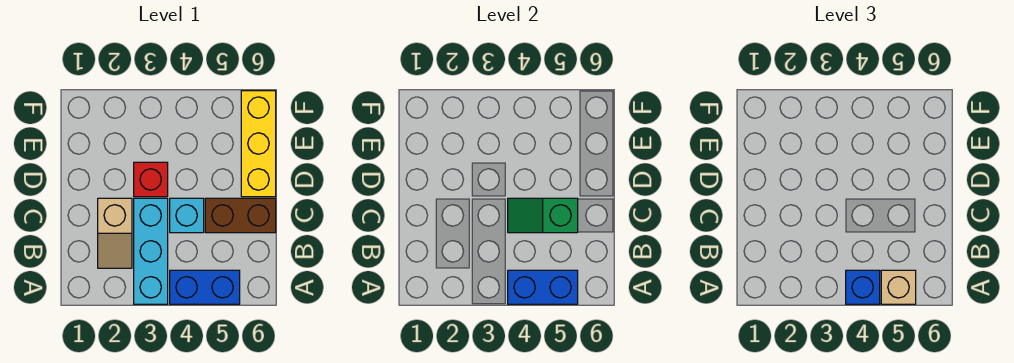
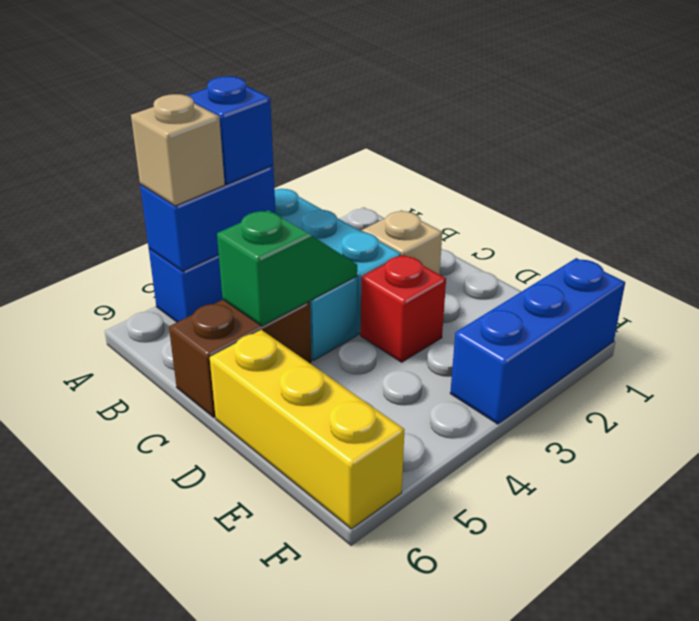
none -> blue brick F1:F3 level 1

